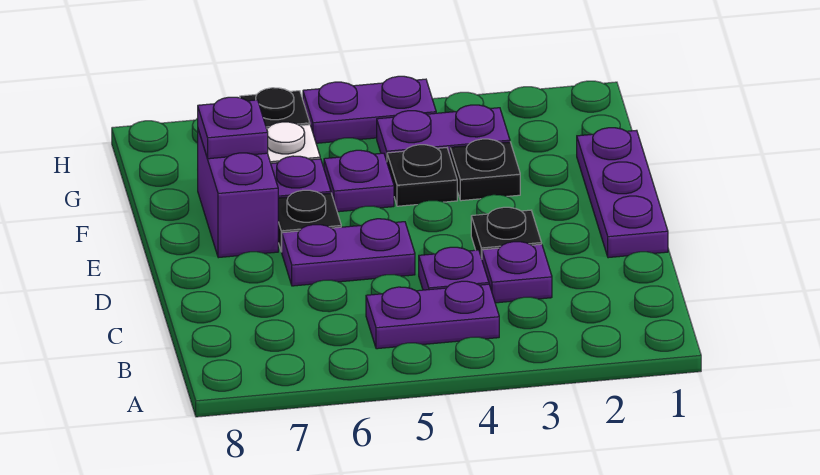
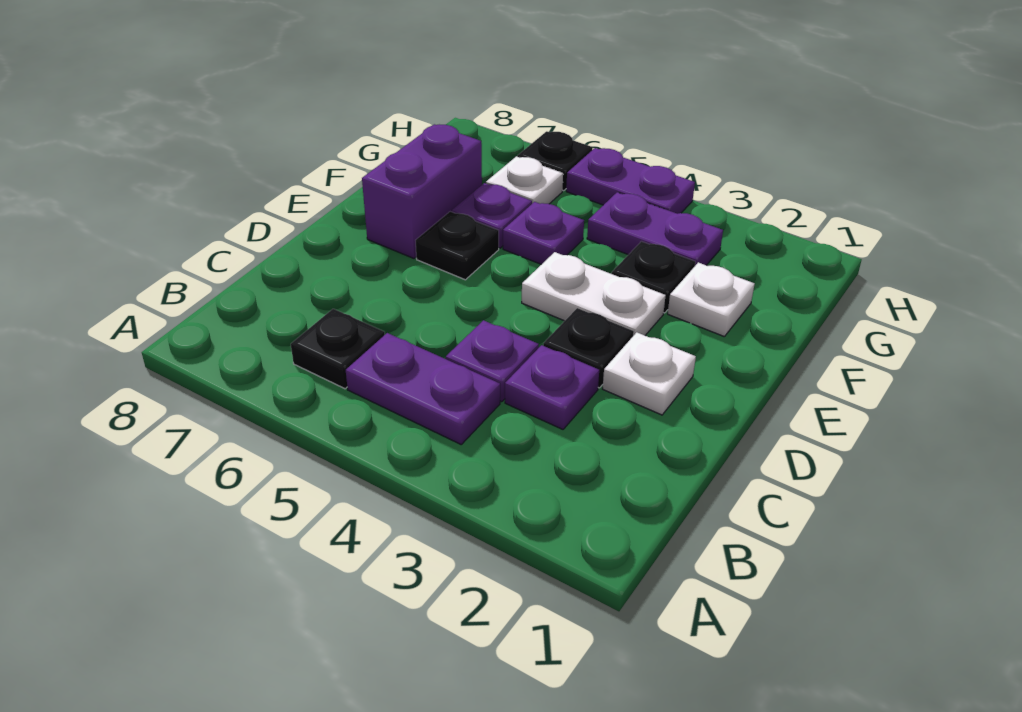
purple plate D1:F1 level 1 -> none
none -> white plate D2 level 1
purple plate D5:D6 level 1 -> none
none -> white plate E3:E4 level 1
none -> white plate F2 level 1
black plate F4 level 1 -> black plate B6 level 1
purple plate F7 level 2 -> none

